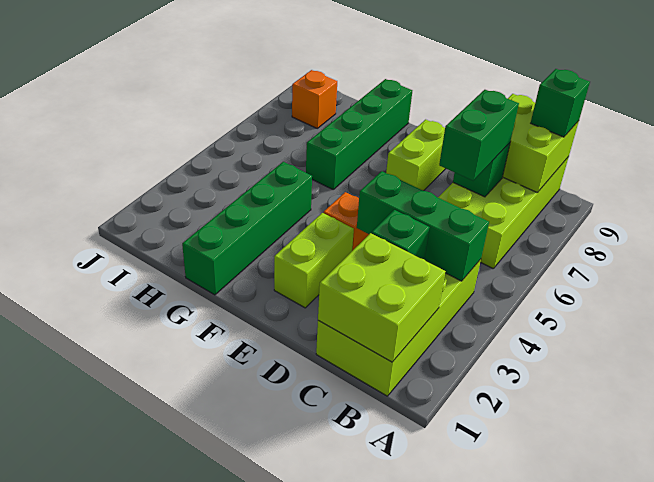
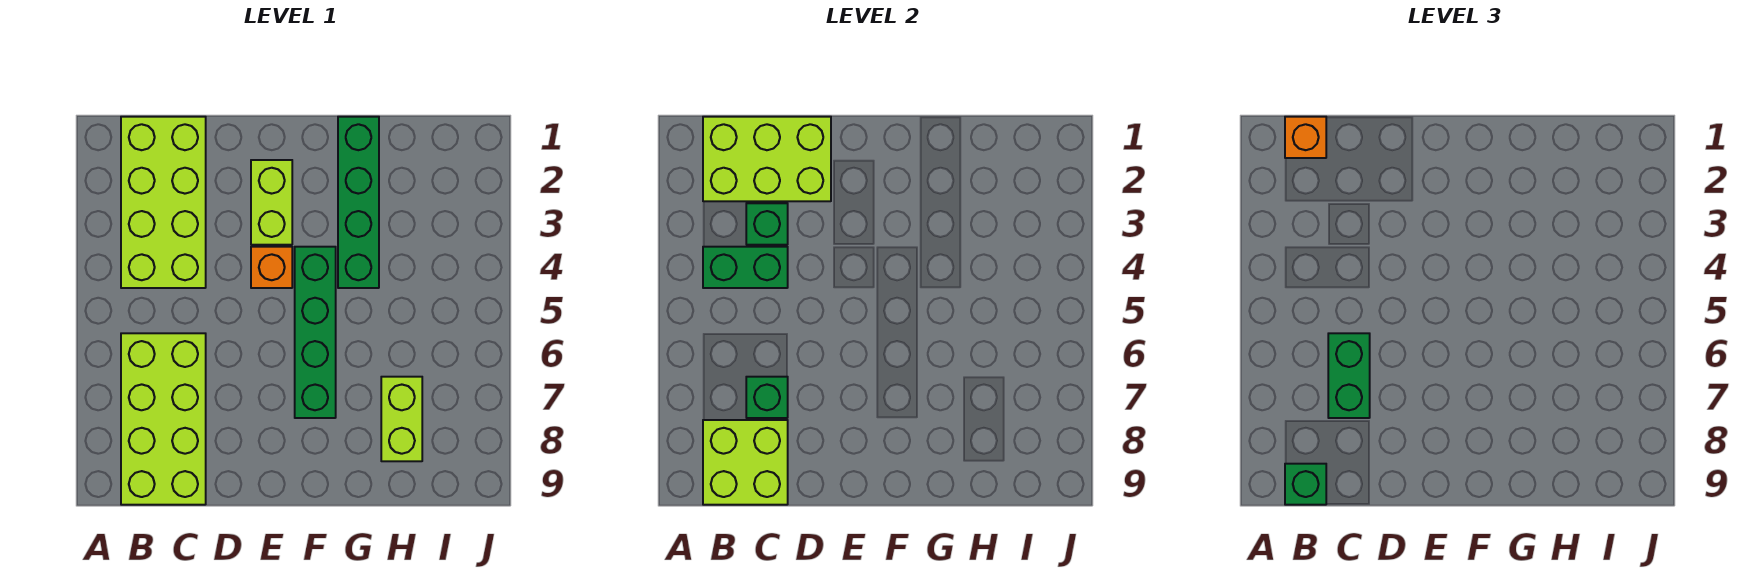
lime brick B1:C2 level 2 -> lime brick B1:D2 level 2
green brick B4:D4 level 2 -> green brick B4:C4 level 2
lime brick E7:E8 level 1 -> lime brick H7:H8 level 1
green brick G6:G9 level 1 -> green brick F4:F7 level 1
orange brick I8 level 1 -> orange brick B1 level 3

